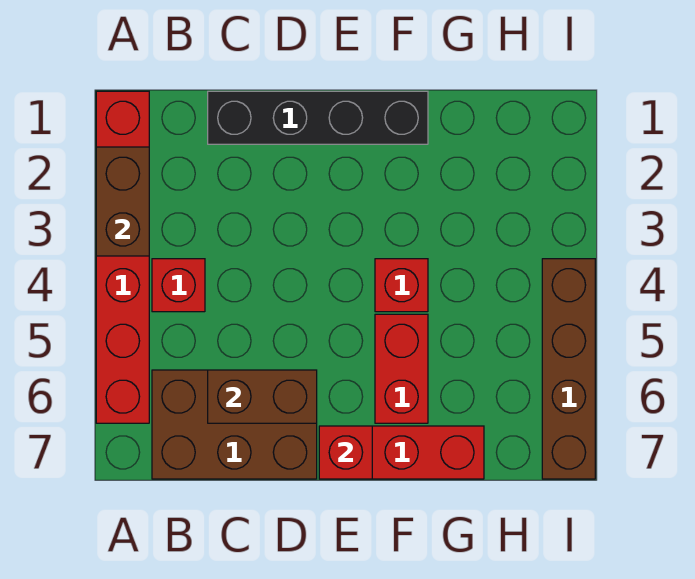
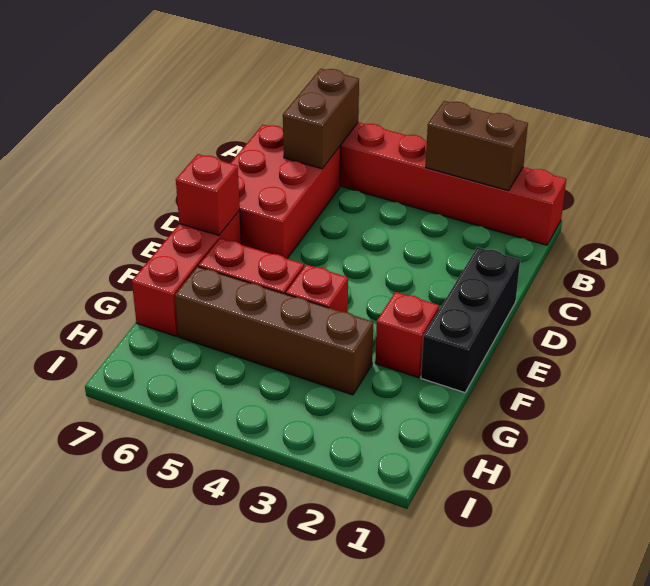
red brick B4 level 1 -> red brick F2 level 1
brown brick B6:D7 level 1 -> red brick B6:D7 level 1
black brick C1:F1 level 1 -> black brick D1:F1 level 1
brown brick C6:D6 level 2 -> brown brick A6:B6 level 2
brown brick I4:I7 level 1 -> brown brick G3:G6 level 1

